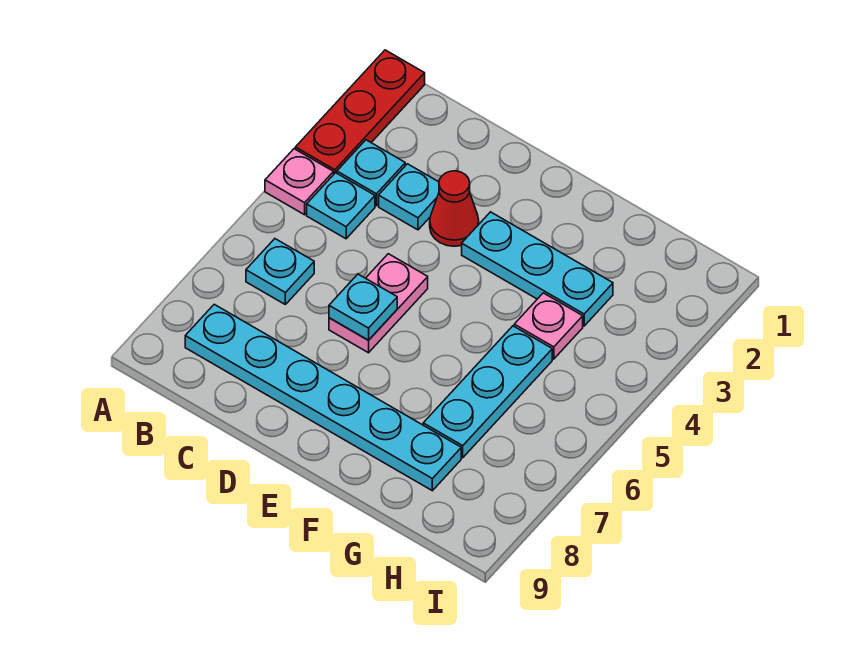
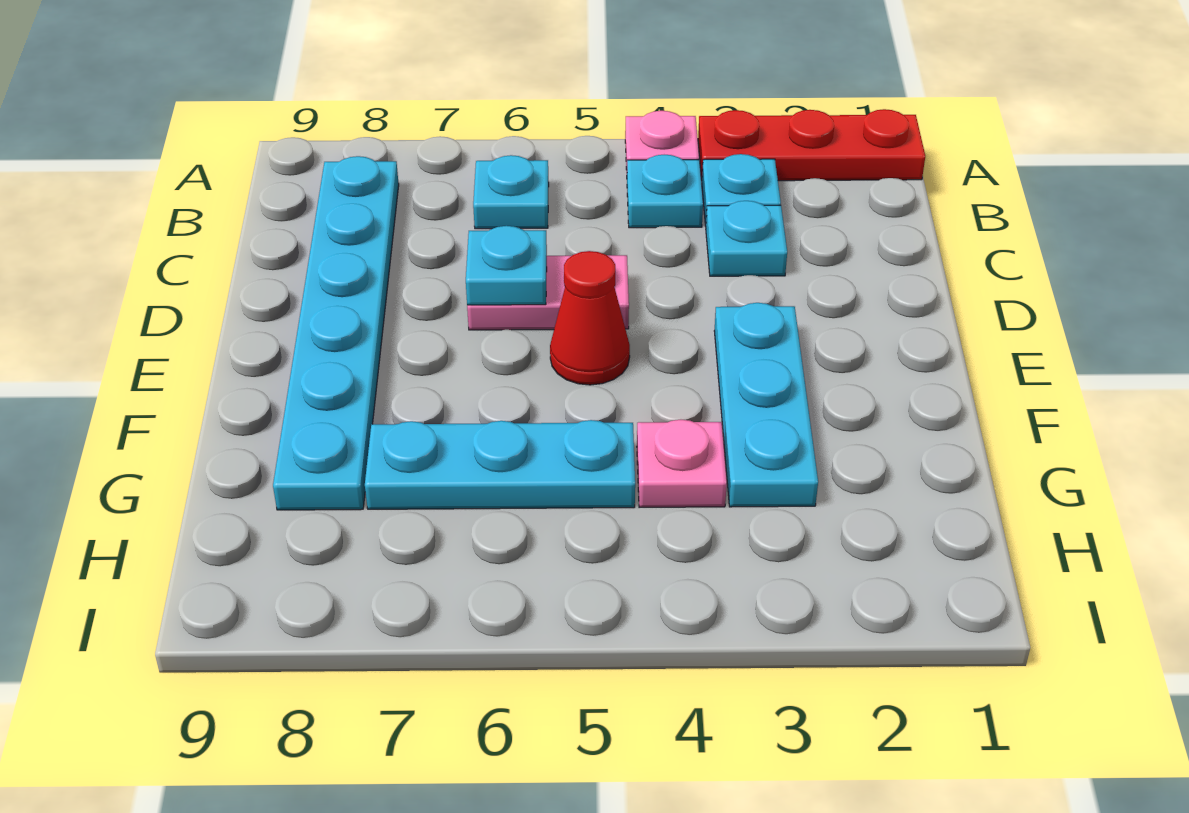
red cone D3 level 1 -> red cone E5 level 1

